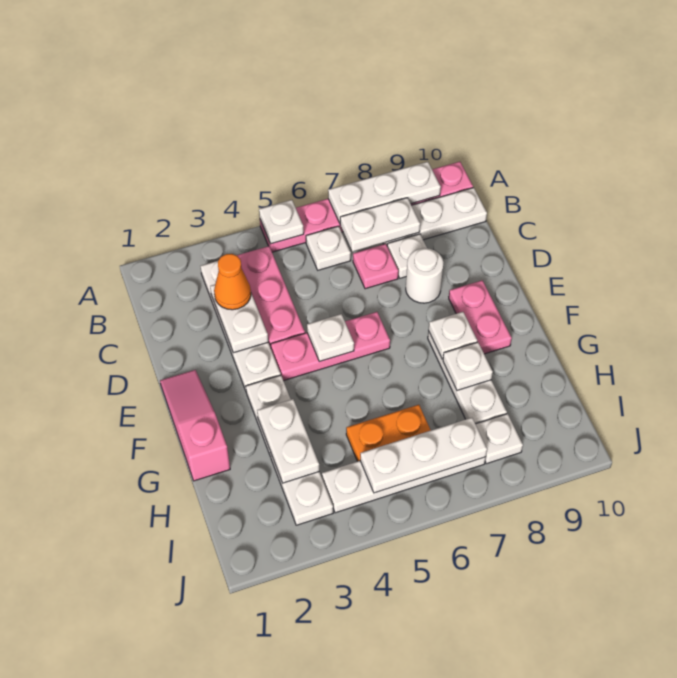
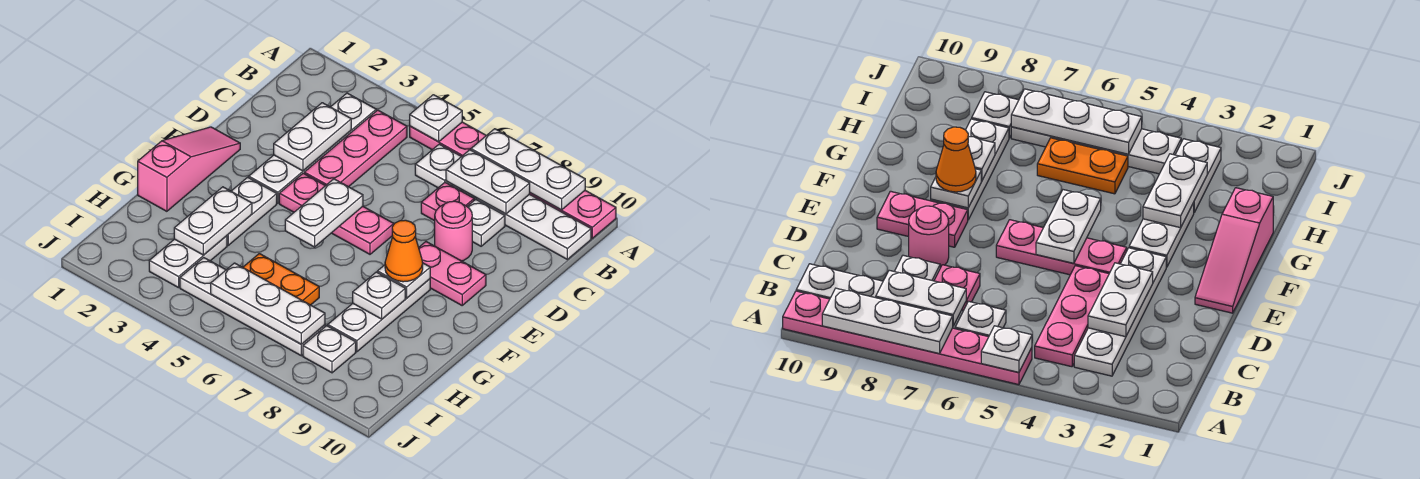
orange cone C3 level 3 -> orange cone F8 level 3
white round brick D8 level 1 -> pink round brick D8 level 1
white plate E5 level 2 -> white plate E5:F5 level 2
pink plate E9:F9 level 1 -> pink plate E8:E9 level 1

